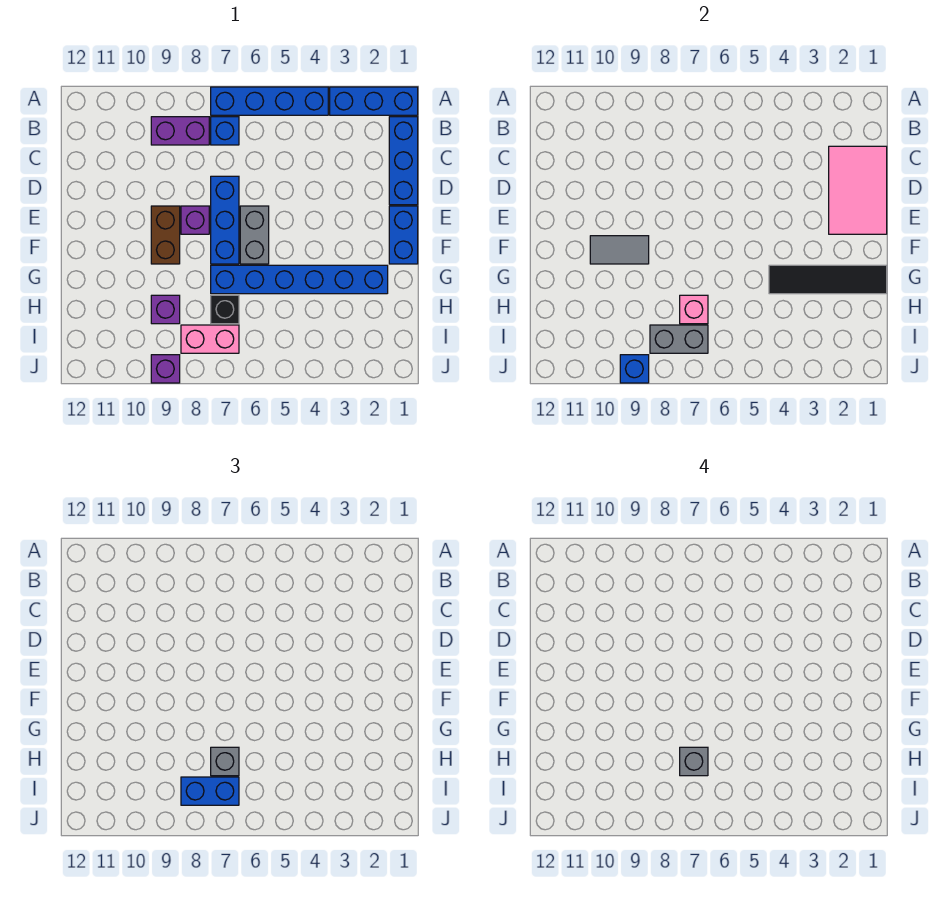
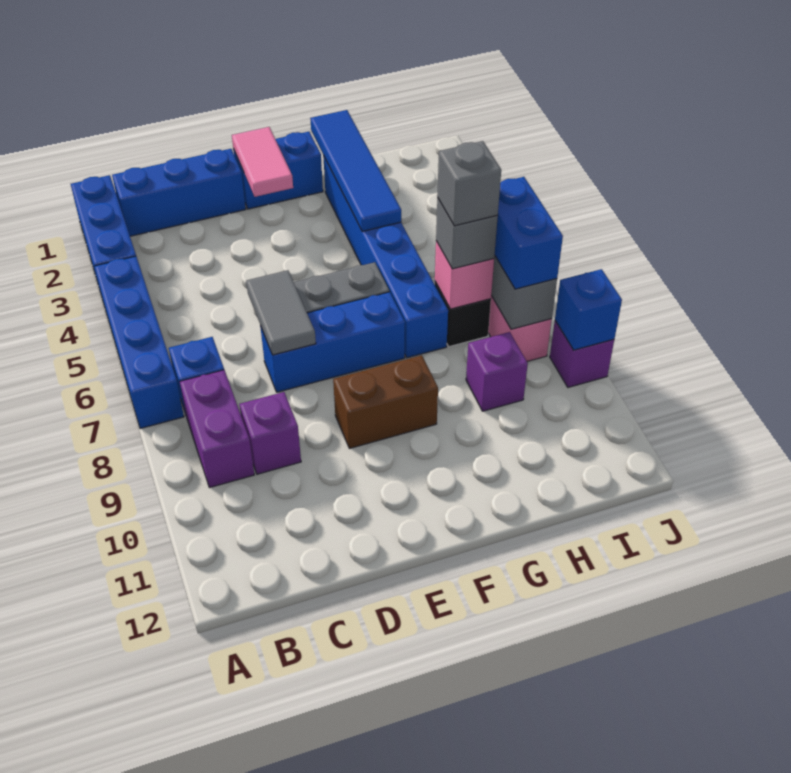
pink tile C1:E2 level 2 -> pink tile E1:E2 level 2
purple brick E8 level 1 -> purple brick C9 level 1
grey tile F9:F10 level 2 -> grey tile D6:D7 level 2
black tile G1:G4 level 2 -> blue tile G1:G4 level 2

